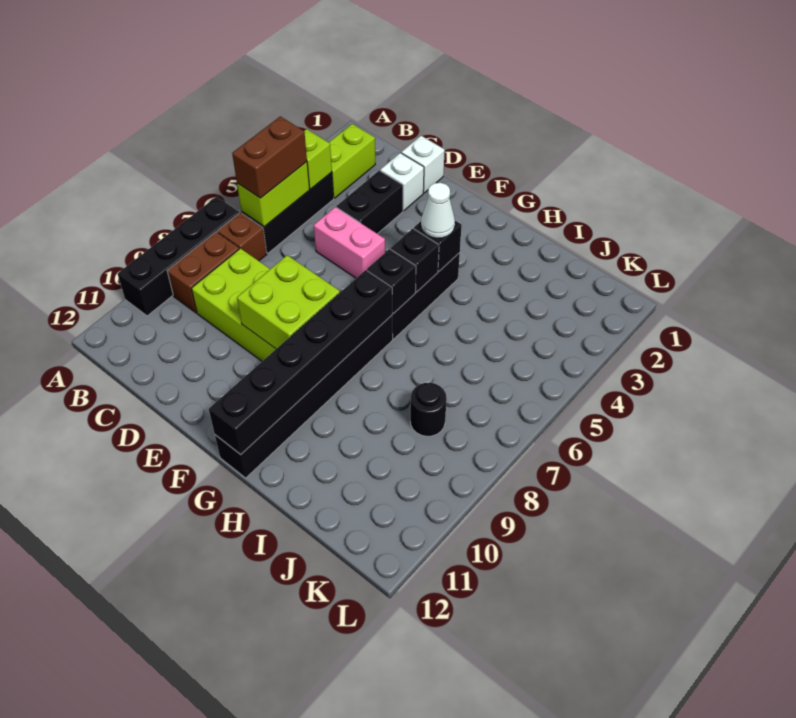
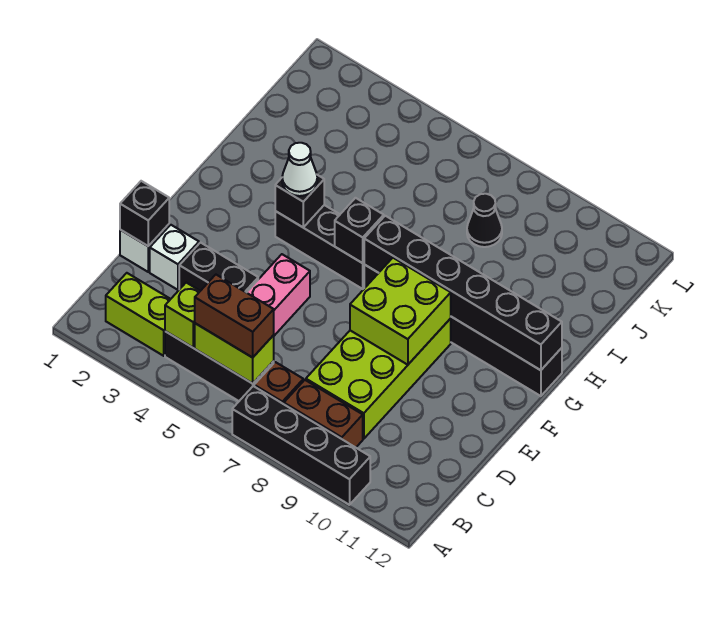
black brick G5 level 2 -> black brick D1 level 2
black round brick J8 level 1 -> black cone J8 level 1

